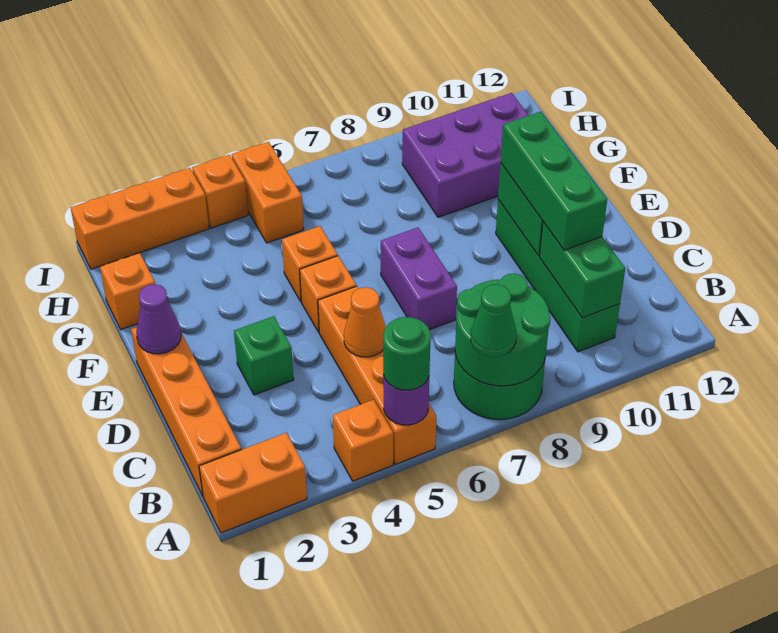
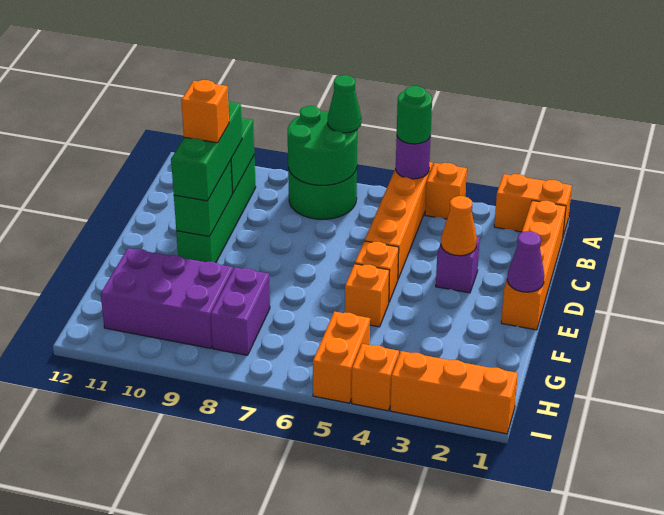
orange cone C5 level 2 -> orange cone D3 level 2
green brick D3 level 1 -> purple brick D3 level 1
purple brick D7:E7 level 1 -> purple brick G8:H8 level 1
orange brick G1 level 1 -> orange brick D10 level 4

